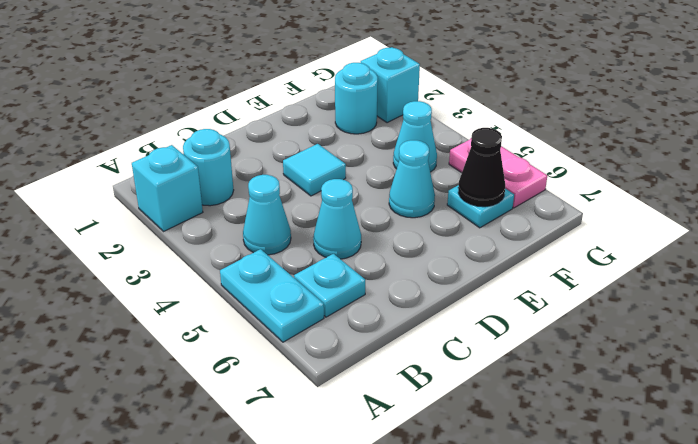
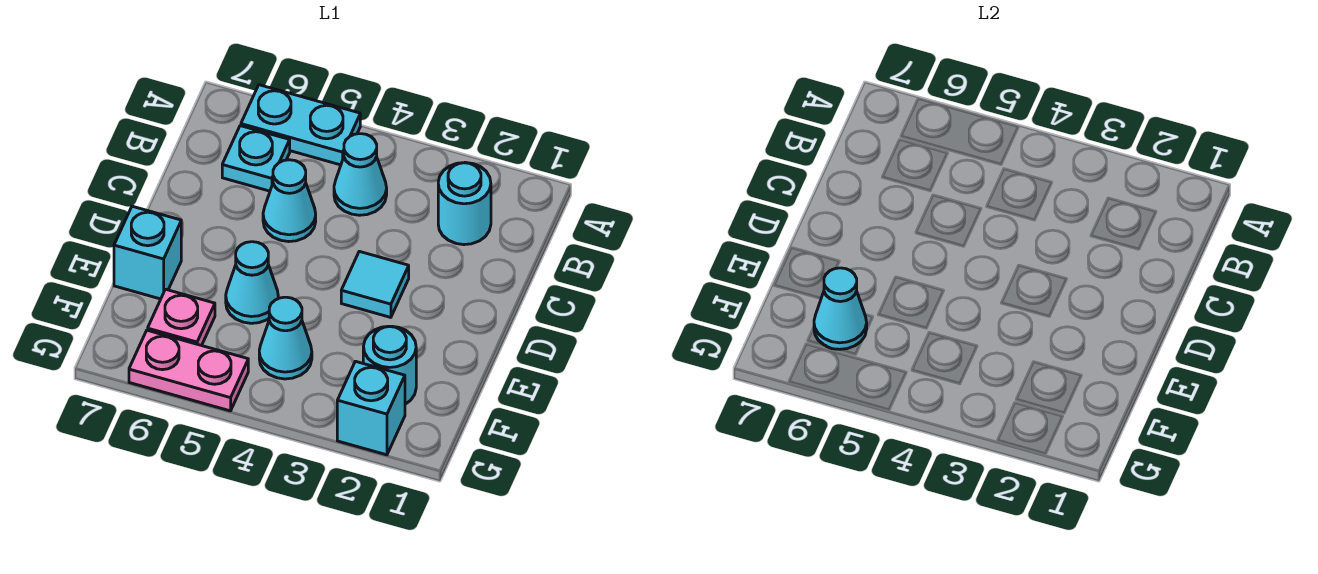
cyan brick A2 level 1 -> cyan brick E7 level 1
cyan plate F6 level 1 -> pink plate F6 level 1
black cone F6 level 2 -> cyan cone F6 level 2

